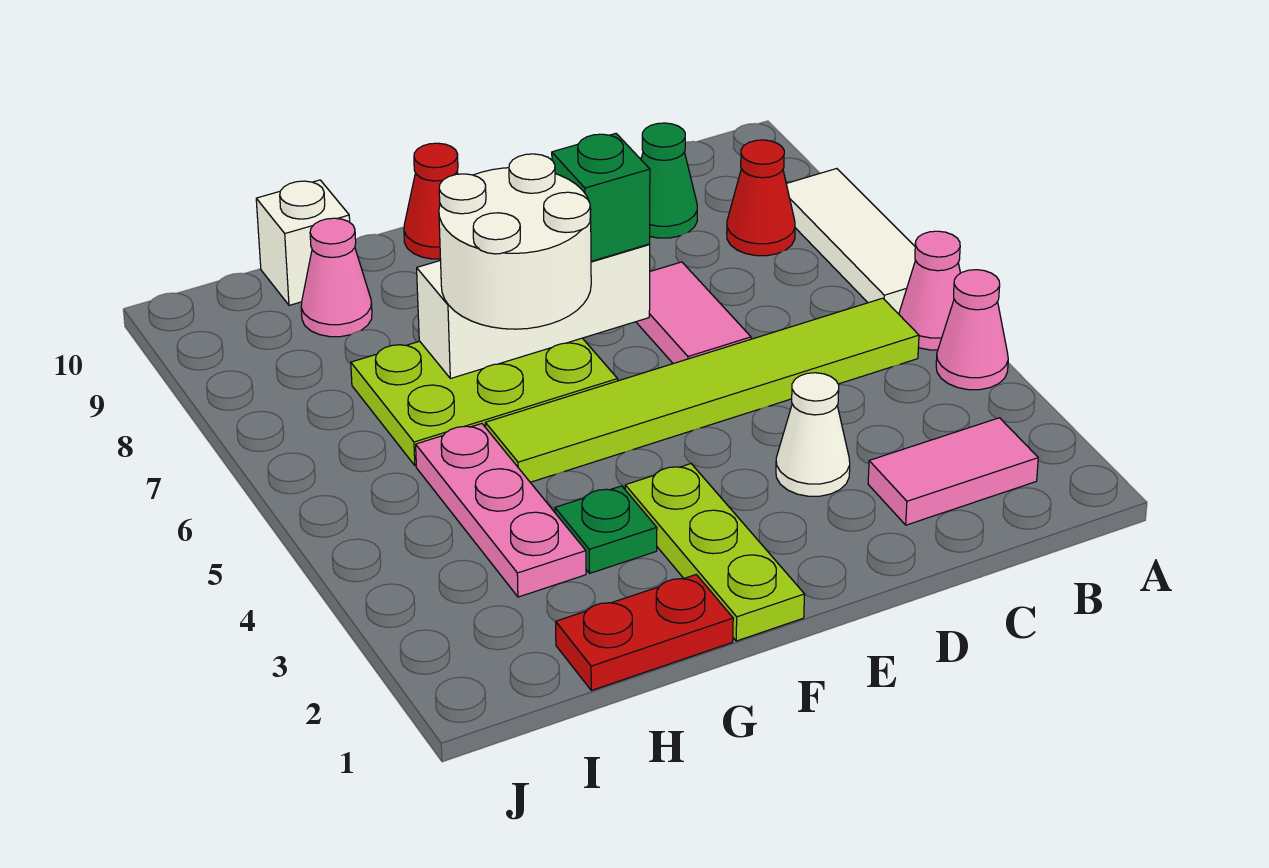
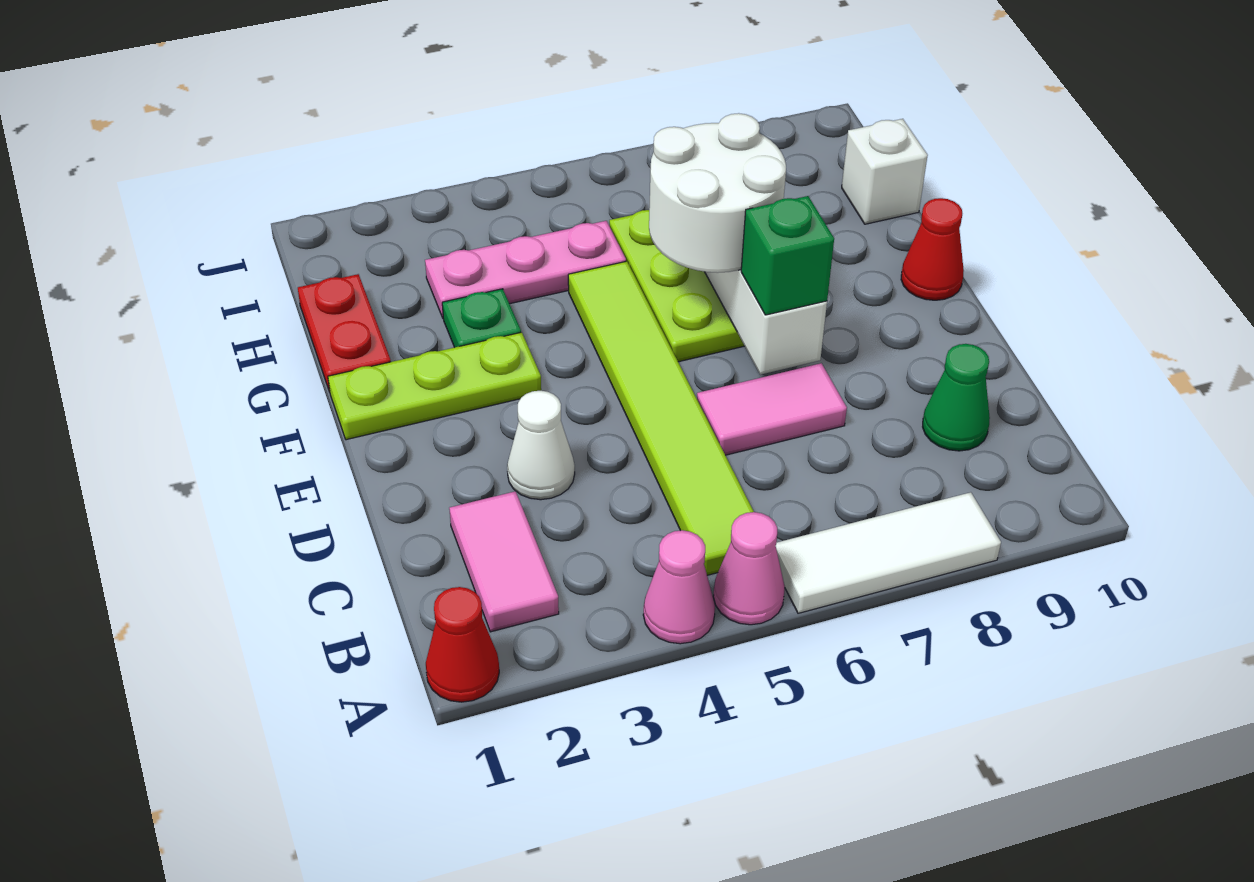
red cone B8 level 1 -> red cone A1 level 1
pink cone H9 level 1 -> none

